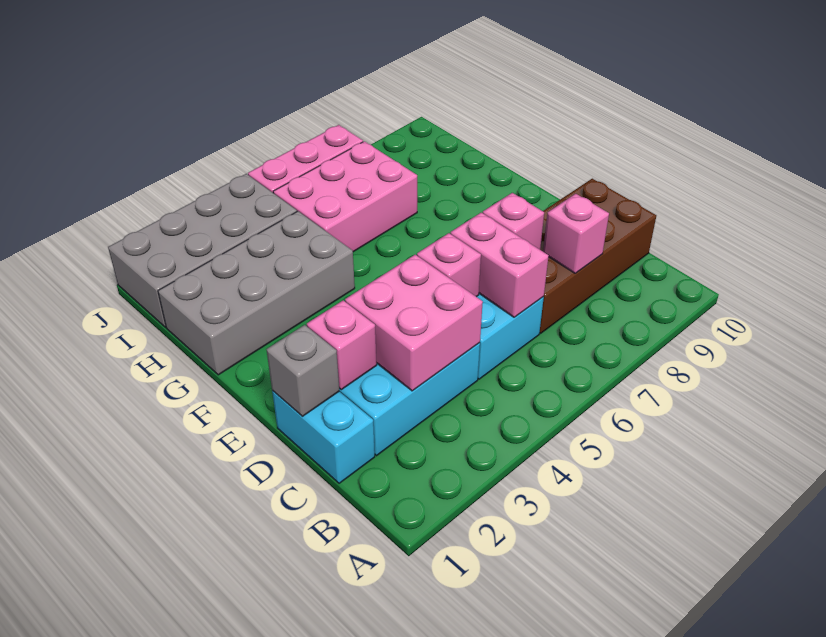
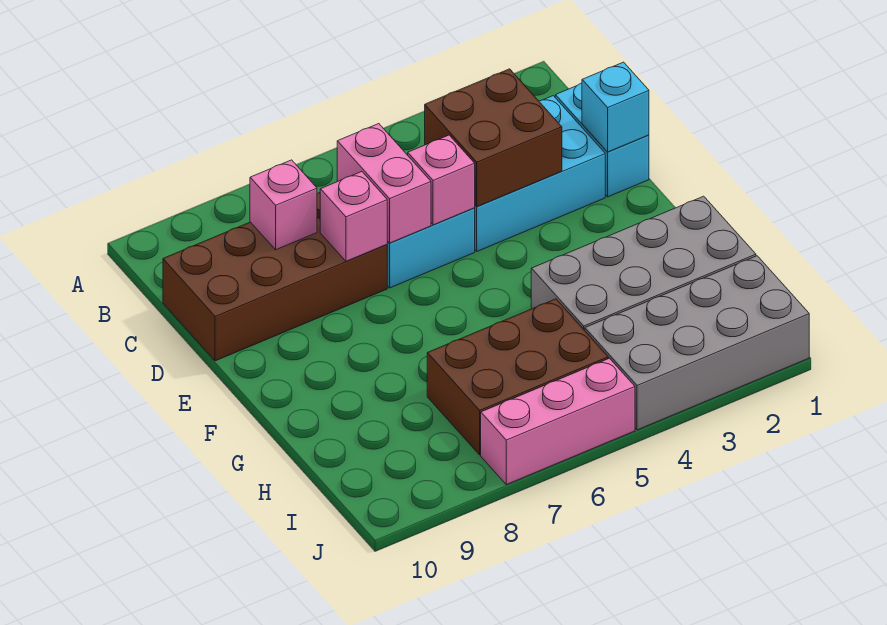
pink brick C3:D4 level 2 -> brown brick C3:D4 level 2
grey brick D1 level 2 -> cyan brick D1 level 2
pink brick D2 level 2 -> none
pink brick H5:I7 level 1 -> brown brick H5:I7 level 1

